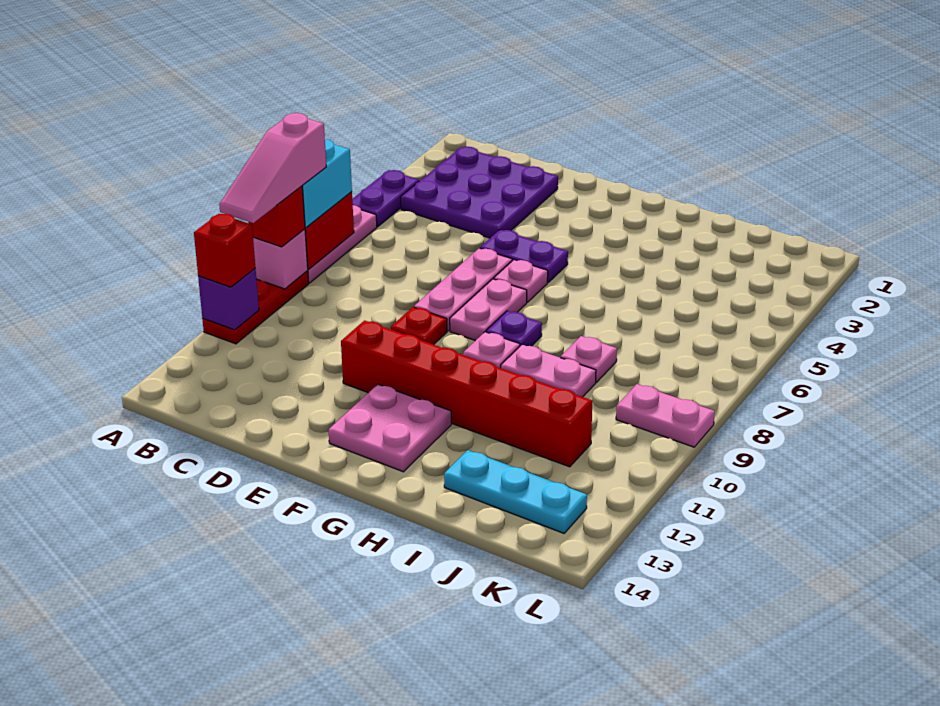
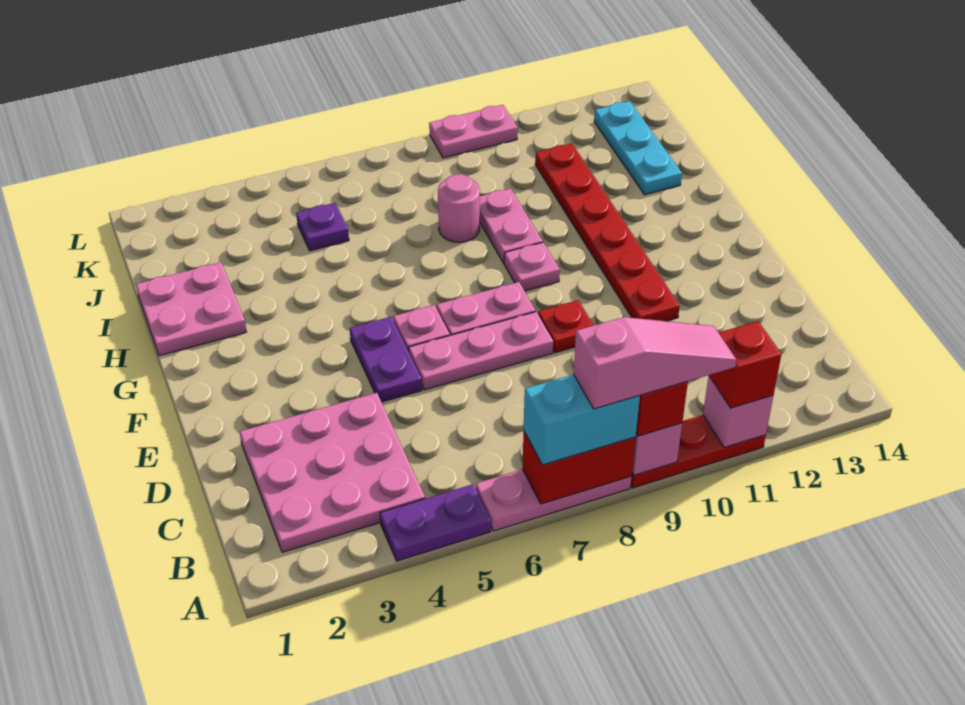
purple brick A11 level 2 -> pink brick A11 level 2
purple plate B2:D4 level 1 -> pink plate B2:D4 level 1
red brick E11:J11 level 1 -> red plate E11:J11 level 1
pink plate F12:G13 level 1 -> pink plate H1:I2 level 1
purple plate G8 level 1 -> purple plate J5 level 1
pink plate I8 level 1 -> pink round brick I8 level 1
pink plate K9:L9 level 1 -> pink plate L9:L10 level 1

